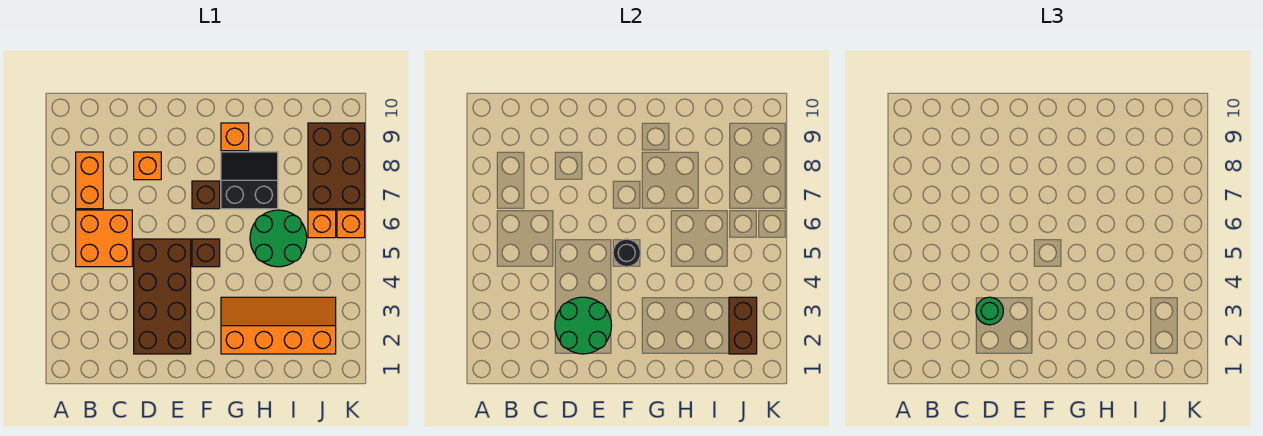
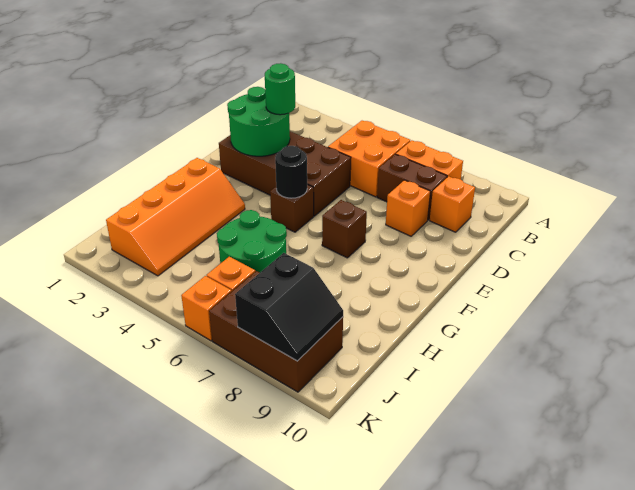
black slope G7:H8 level 1 top 7 -> black slope J8:K9 level 2 top 8
orange brick G9 level 1 -> orange brick C9 level 1
brown brick J2:J3 level 2 -> brown brick C7:C8 level 1

